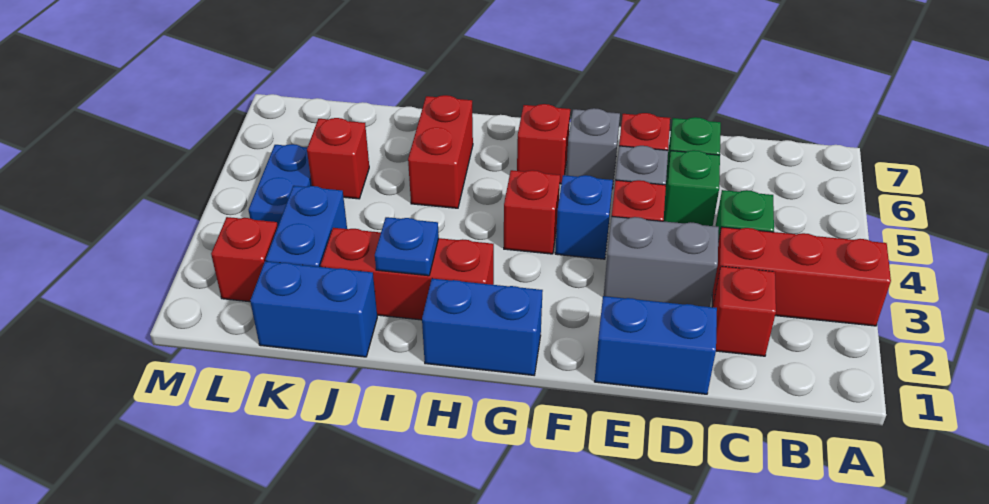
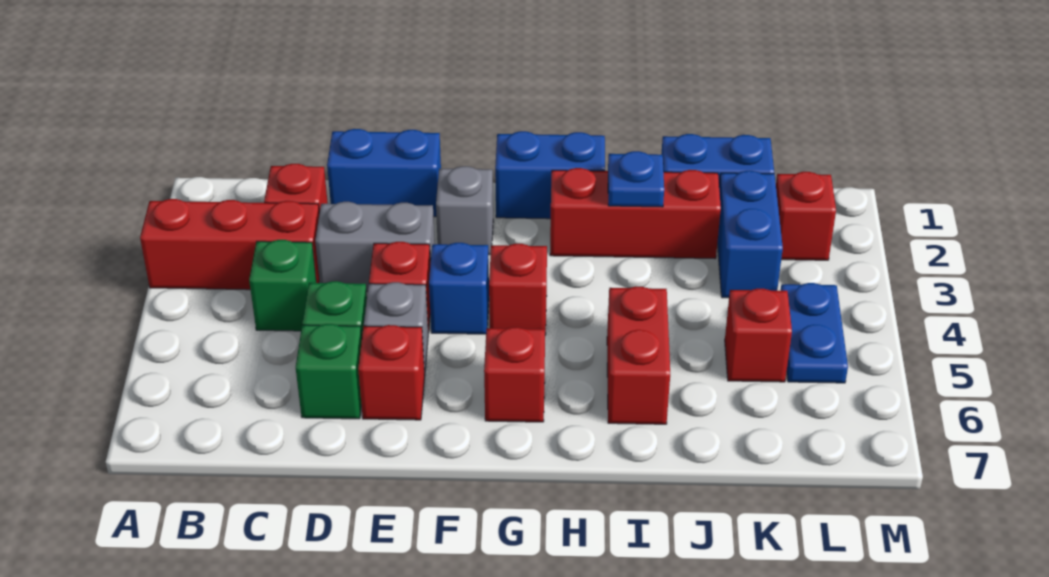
grey brick F6 level 1 -> grey brick F2 level 1

